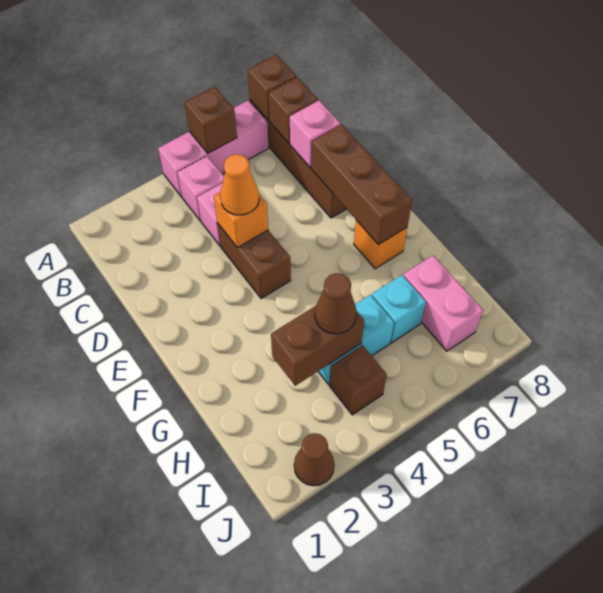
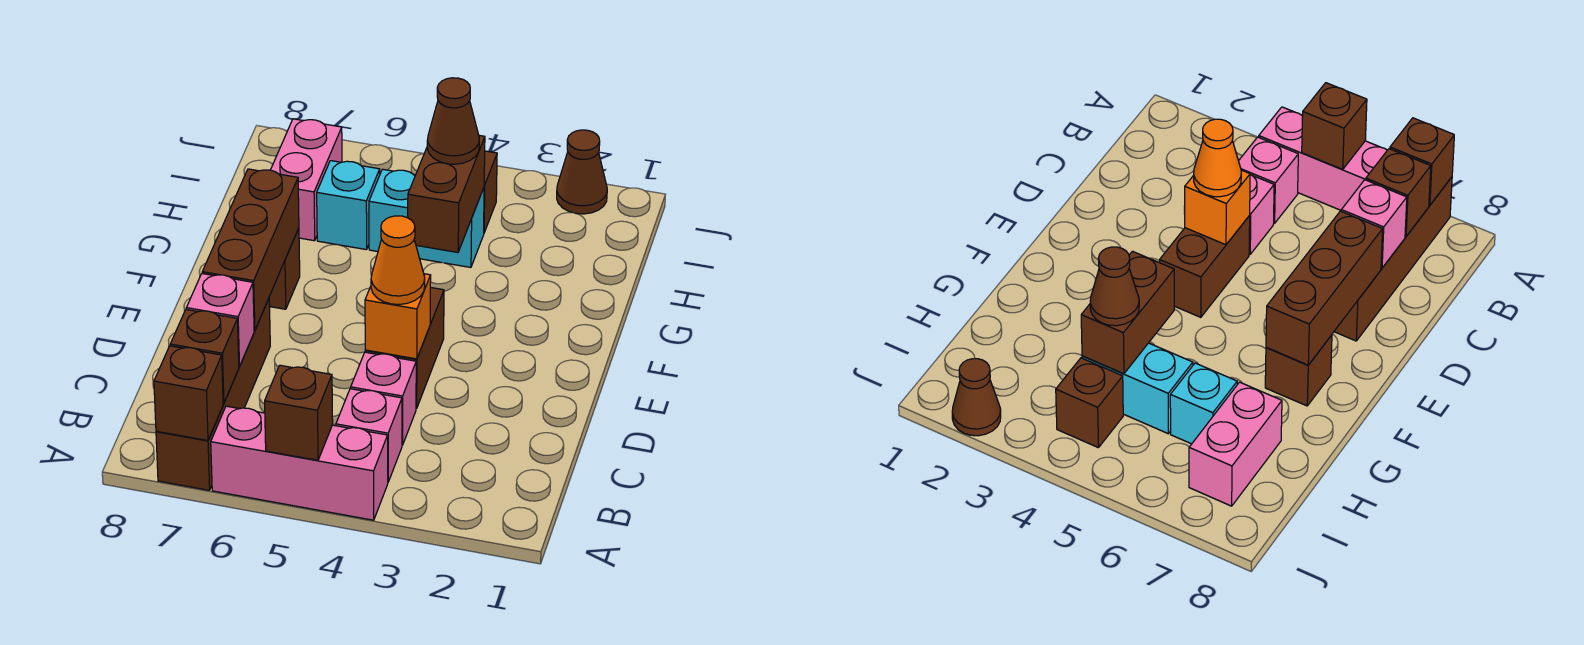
orange brick F7 level 1 -> brown brick F7 level 1
brown brick H3:H4 level 2 -> brown brick G4:H4 level 2

